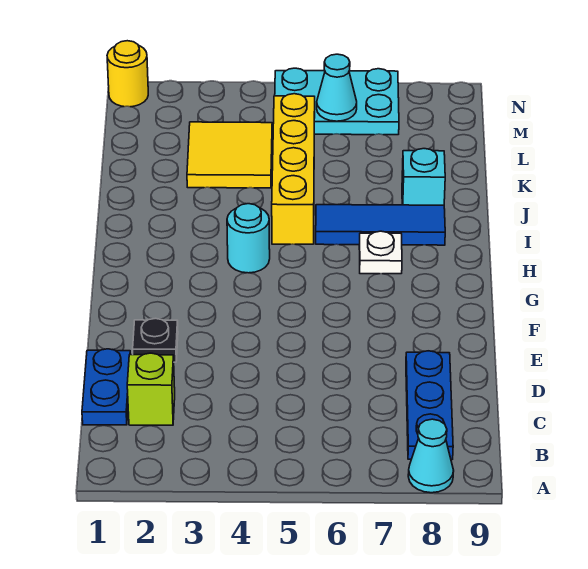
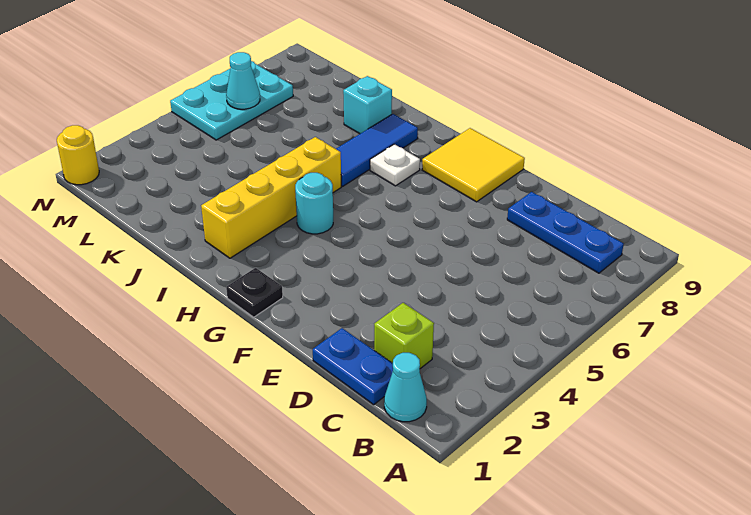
cyan cone A8 level 1 -> cyan cone B1 level 1
black plate E2 level 1 -> black plate G1 level 1
yellow brick I5:L5 level 1 -> yellow brick I2:I5 level 1
yellow tile K3:L4 level 1 -> yellow tile F8:G9 level 1

